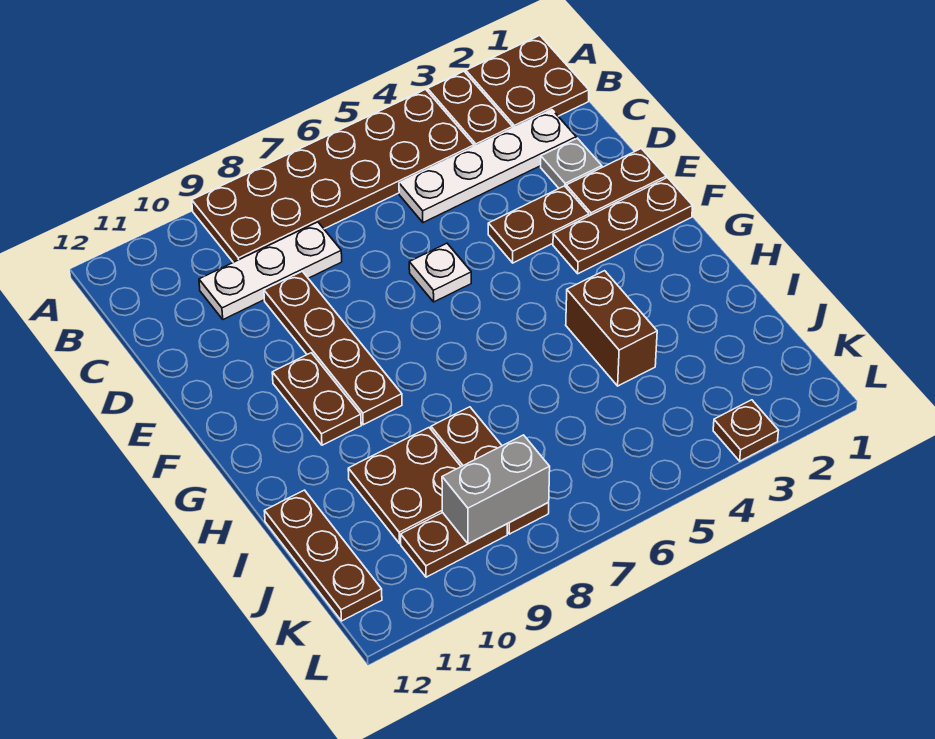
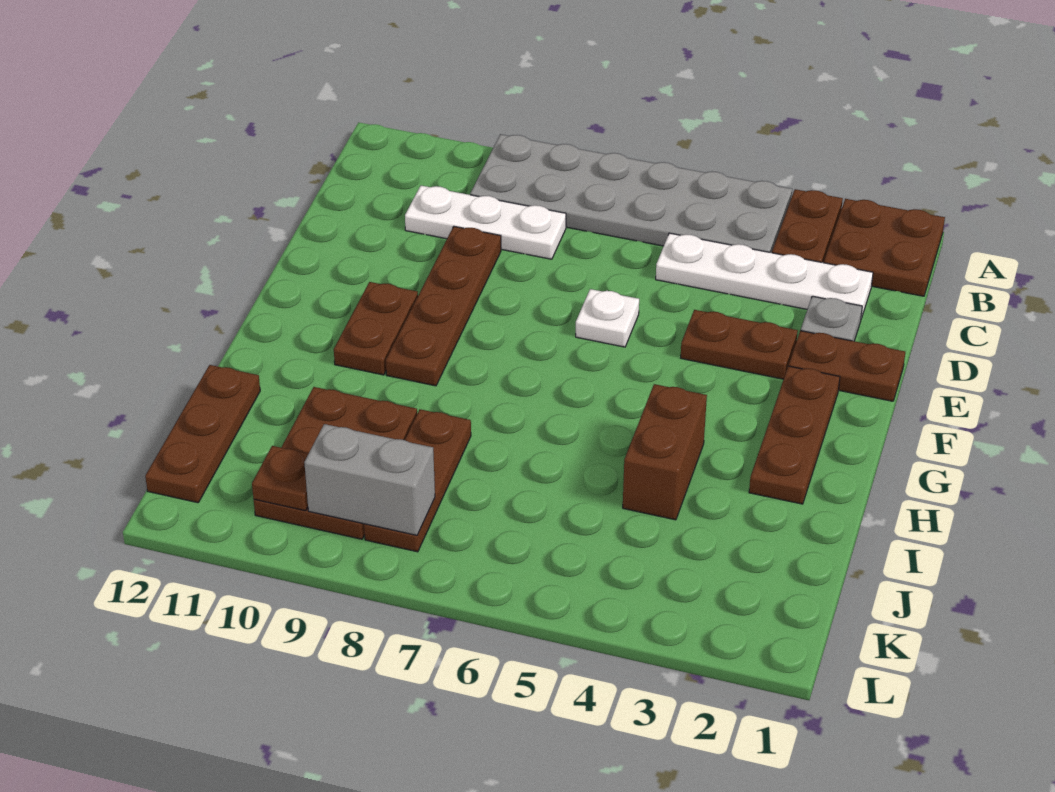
brown plate A4:B9 level 1 -> grey plate A4:B9 level 1
brown plate F1:F3 level 1 -> brown plate F2:H2 level 1
brown plate L3 level 1 -> brown plate K10 level 2

